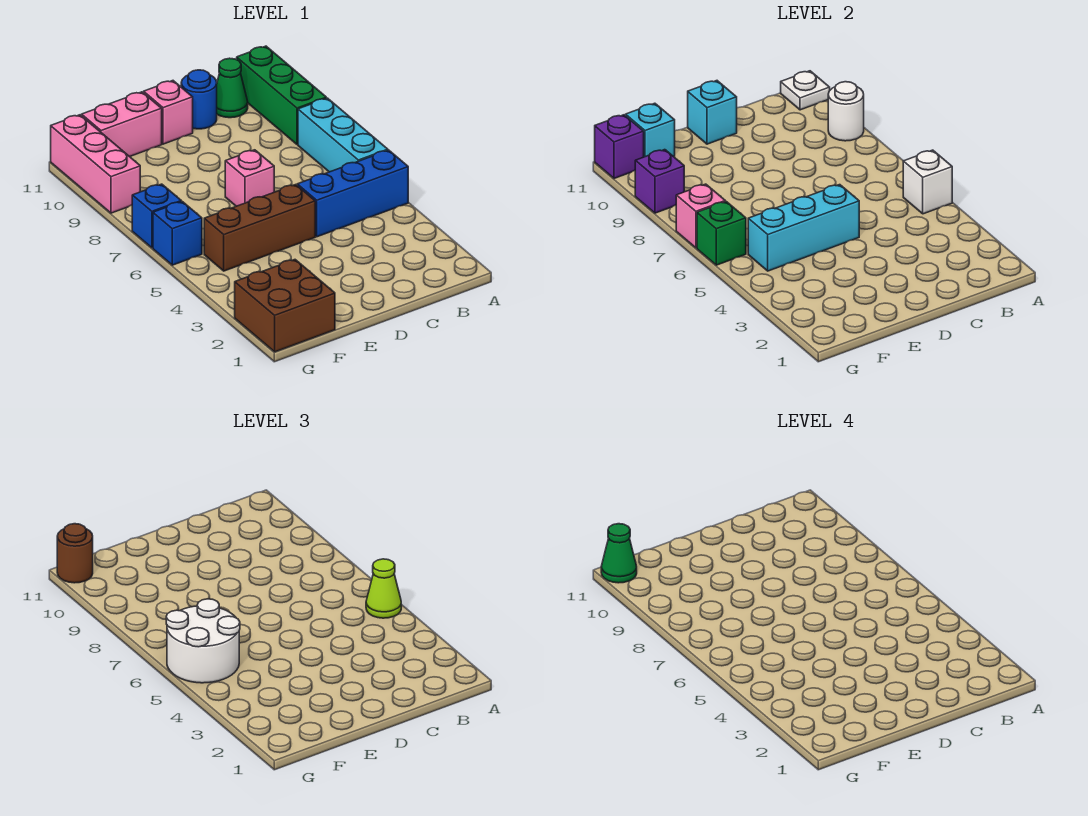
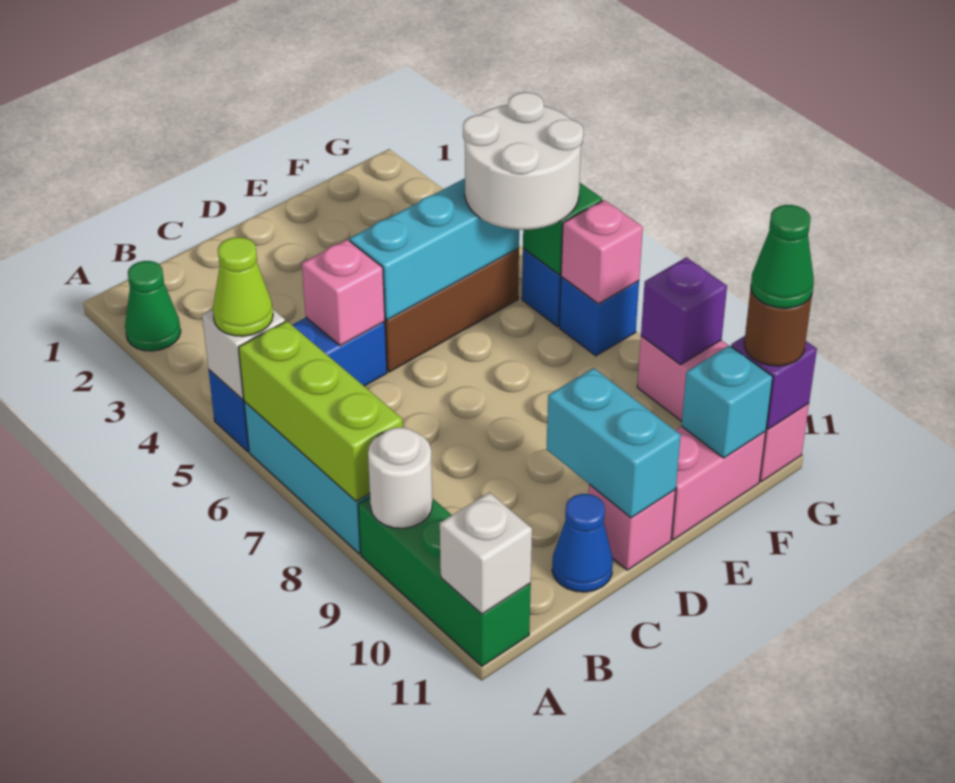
none -> lime brick A6:A8 level 2
white plate A11 level 2 -> white brick A11 level 2
green cone B11 level 1 -> green cone A2 level 1
blue round brick C11 level 1 -> blue cone C11 level 1
pink brick D7 level 1 -> pink brick C5 level 2
cyan brick D11 level 2 -> cyan brick D10:D11 level 2
brown brick F1:G2 level 1 -> none

